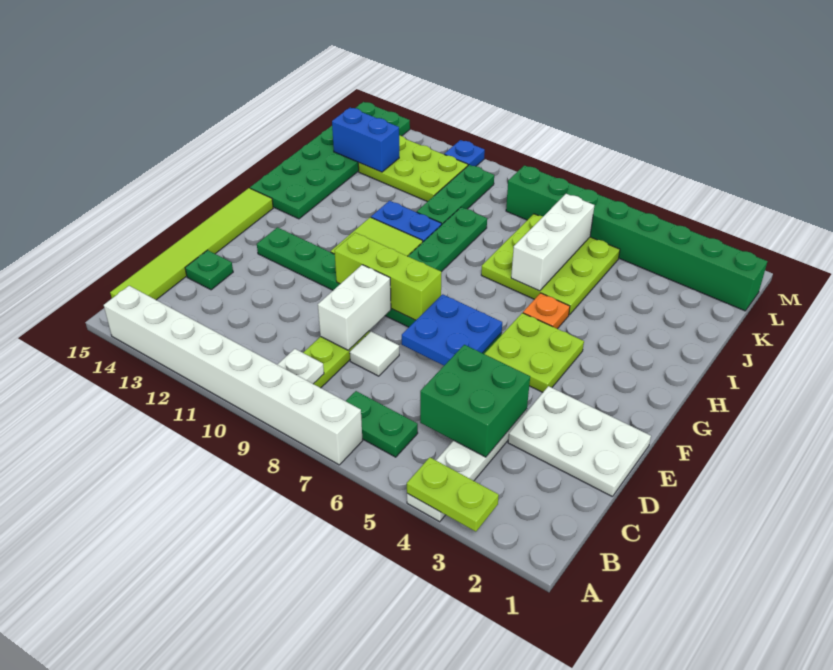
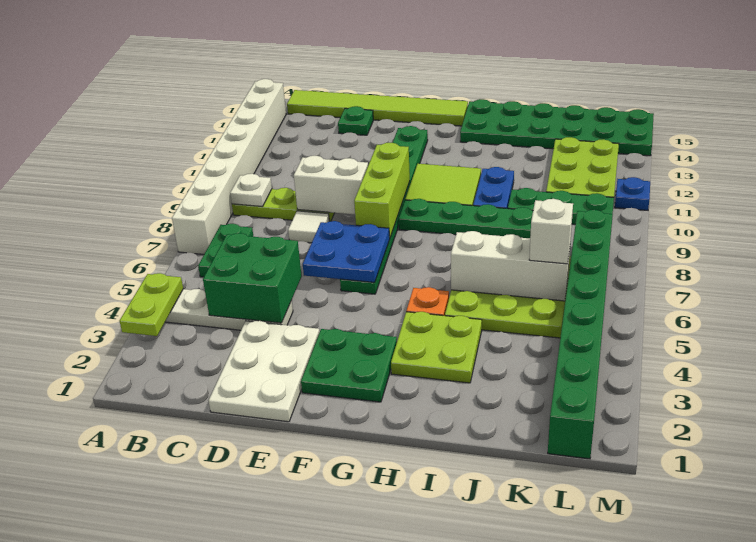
none -> green plate F2:G3 level 1
lime plate F4:G5 level 1 -> lime plate H3:I4 level 1
none -> white brick K6 level 3
blue brick K13:K14 level 2 -> none

